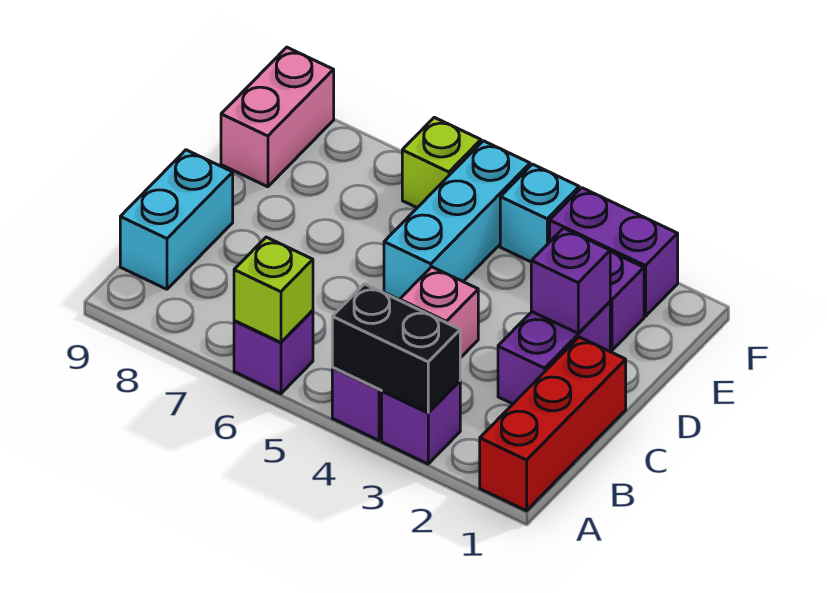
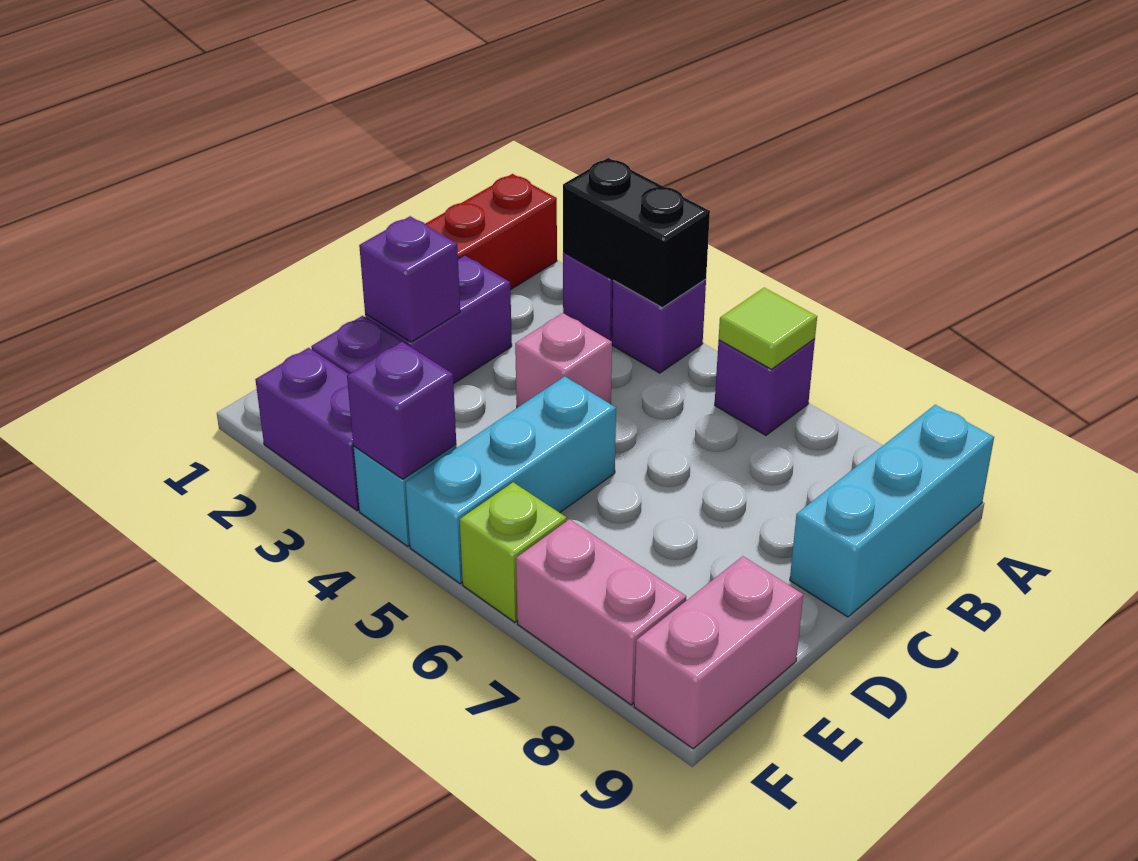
lime brick A6 level 2 -> lime tile A6 level 2
cyan brick B9:C9 level 1 -> cyan brick A9:C9 level 1
none -> purple brick F4 level 2
none -> pink brick F7:F8 level 1

